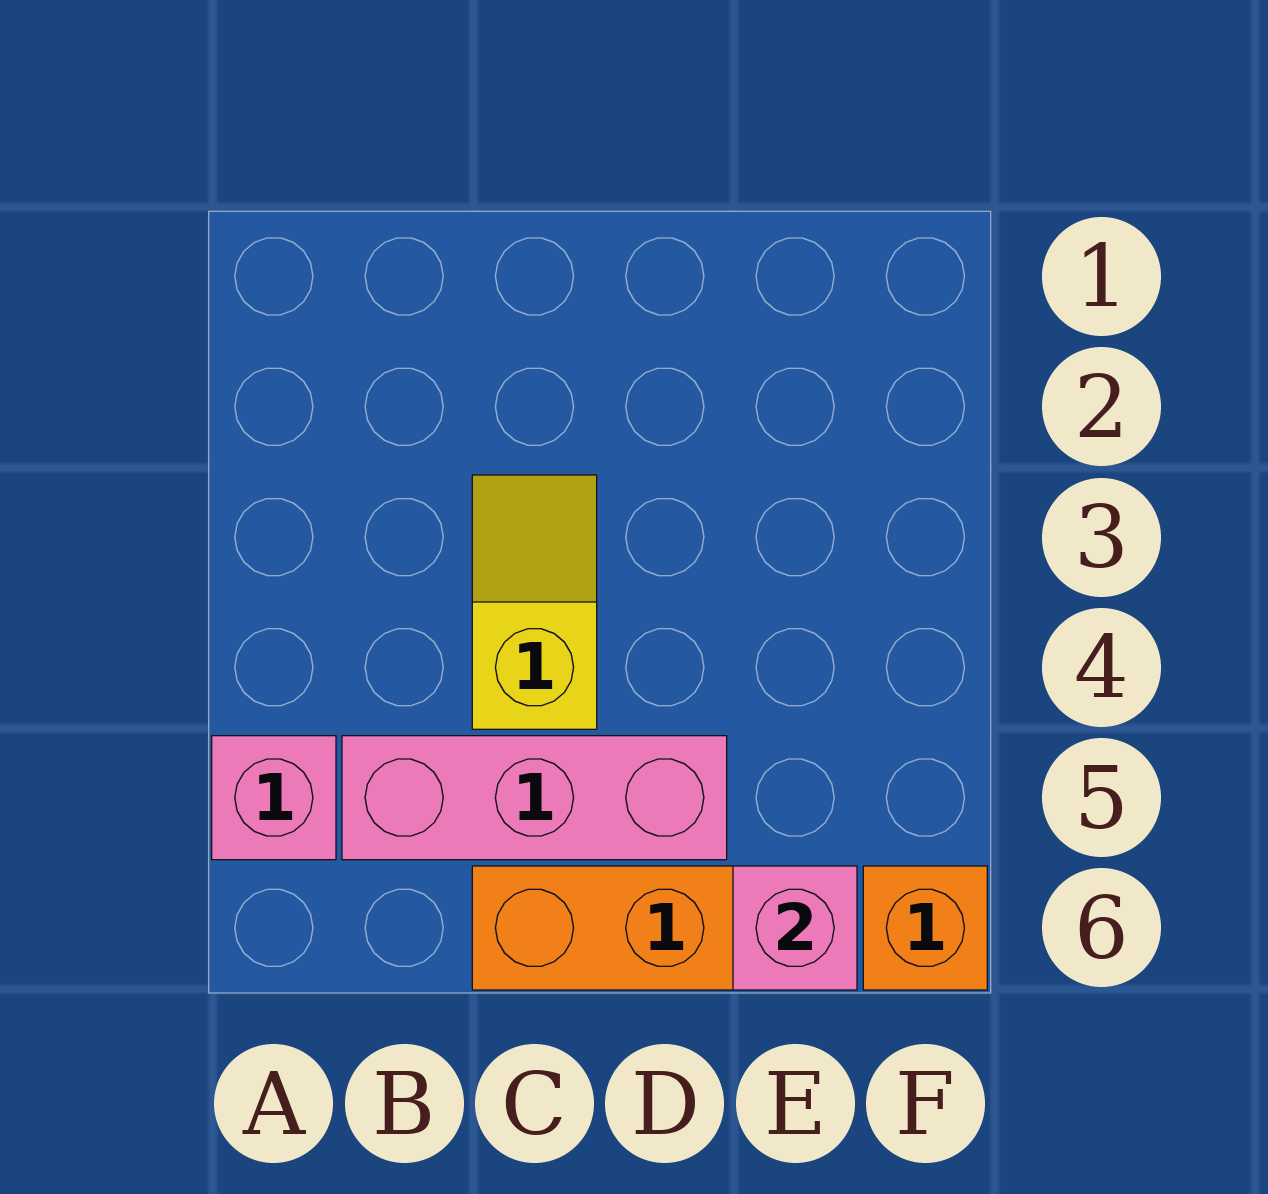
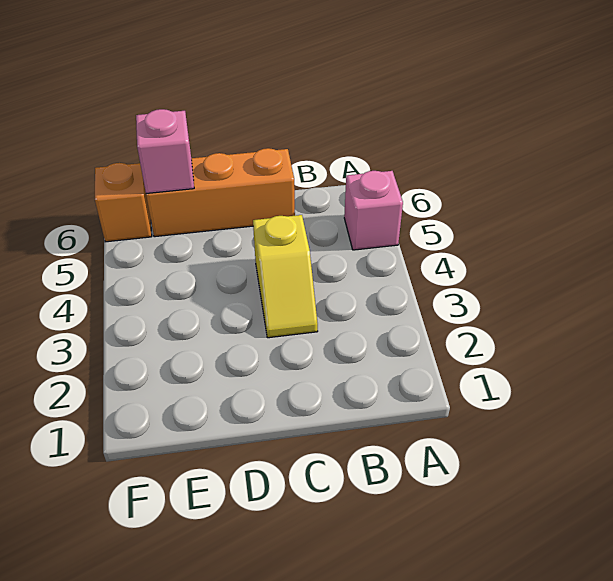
pink brick B5:D5 level 1 -> none

